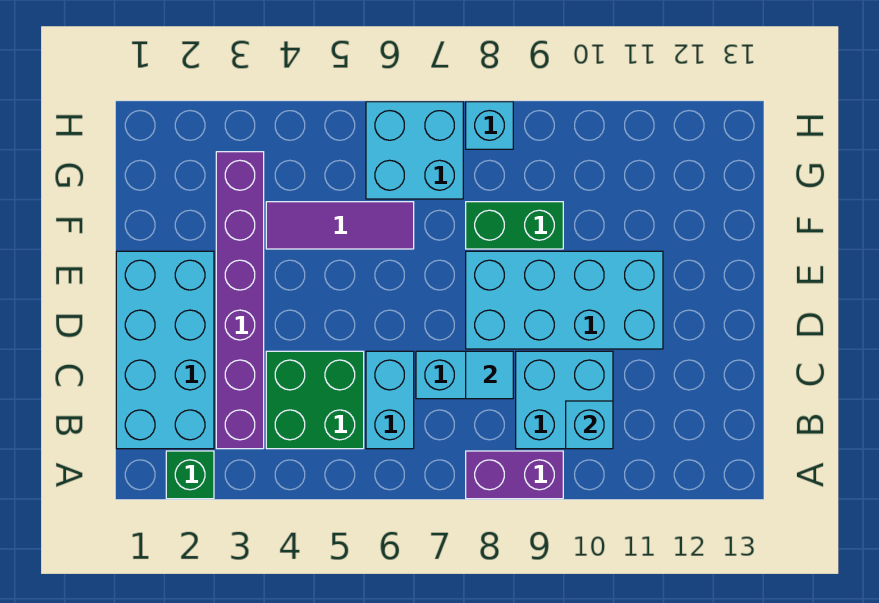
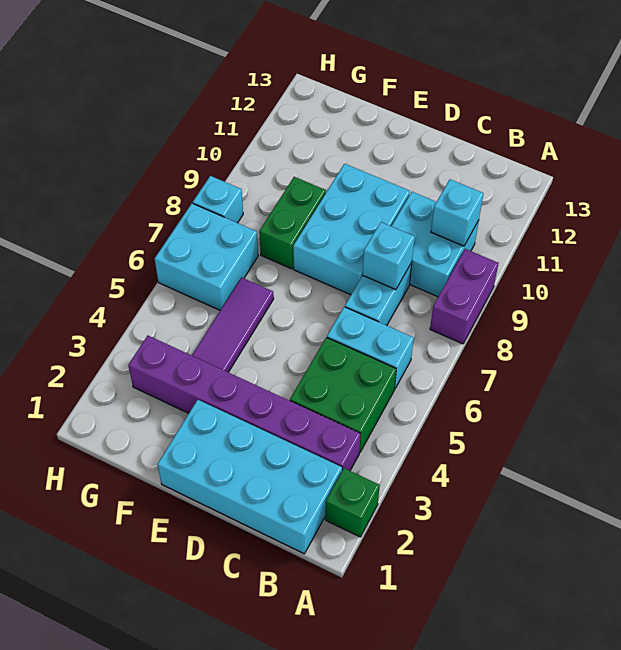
cyan tile C8 level 2 -> cyan brick C8 level 2
cyan brick D8:E11 level 1 -> cyan brick D8:E10 level 1

